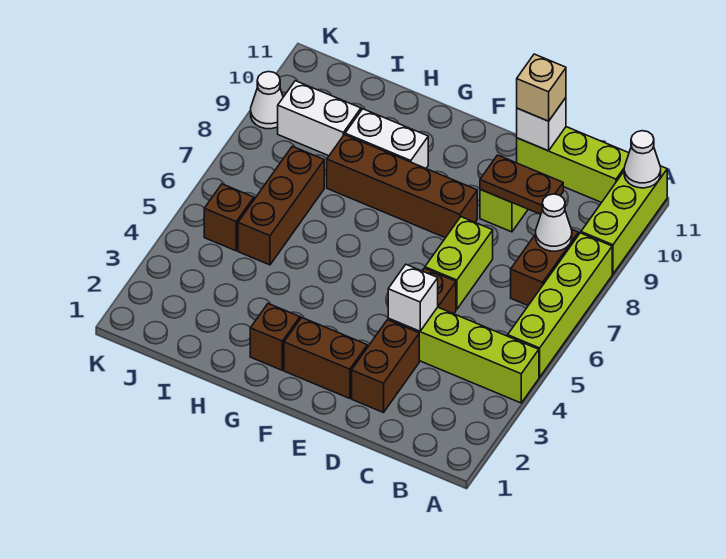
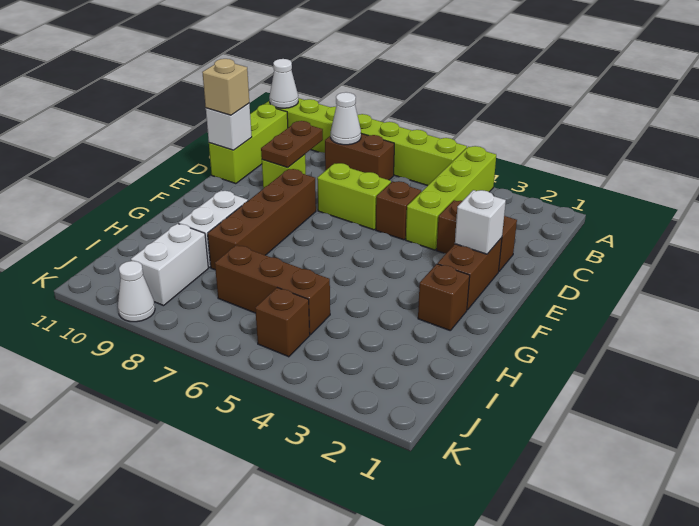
white brick D4 level 2 -> white brick E2 level 2

